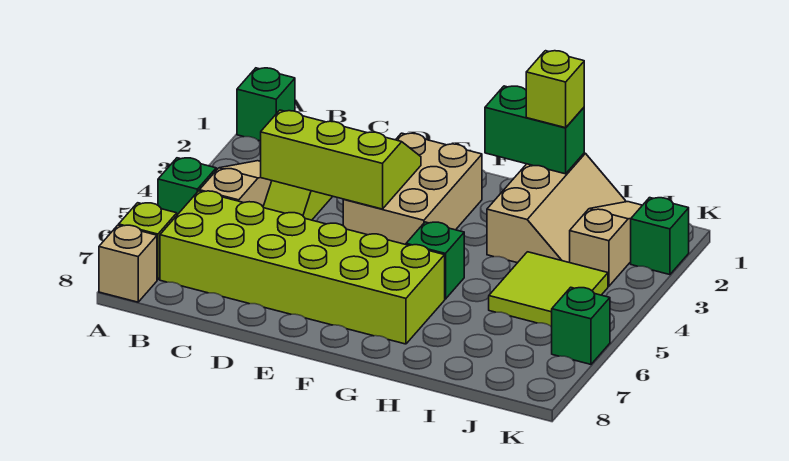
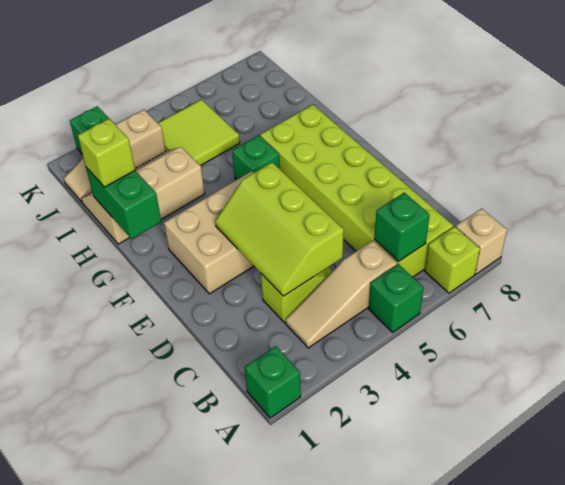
green brick K6 level 1 -> green brick B6 level 2

